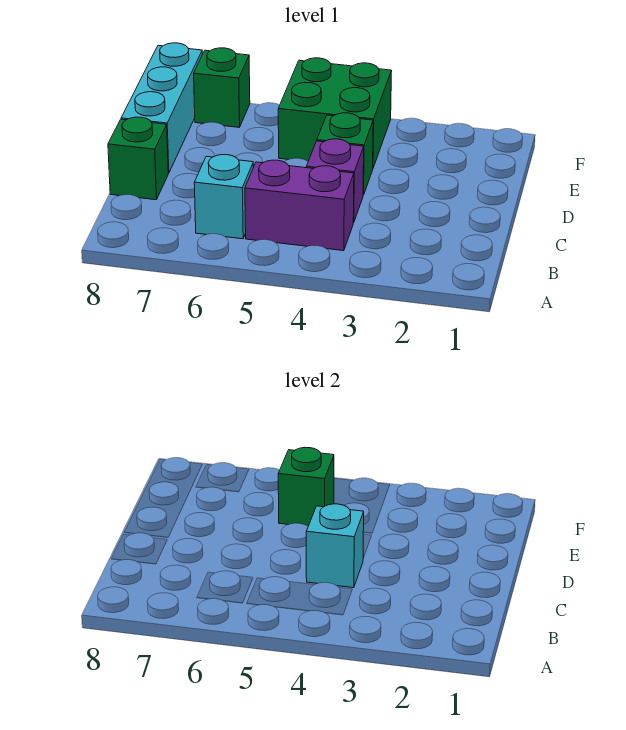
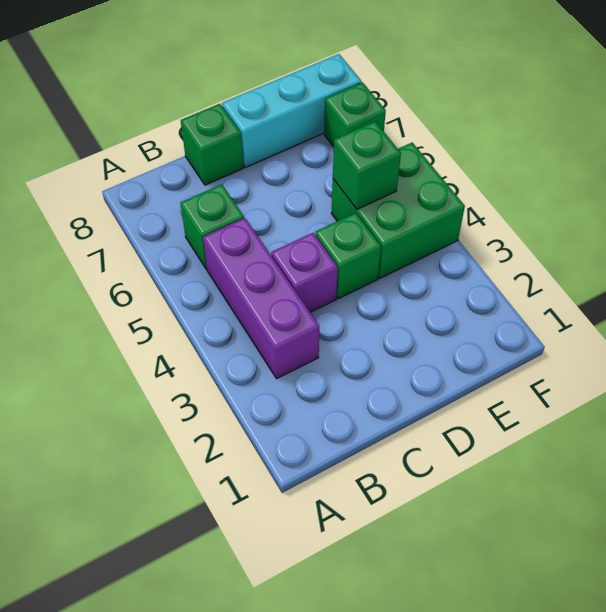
purple brick B4:B5 level 1 -> purple brick B3:B5 level 1
cyan brick B6 level 1 -> green brick B6 level 1
cyan brick C4 level 2 -> none

